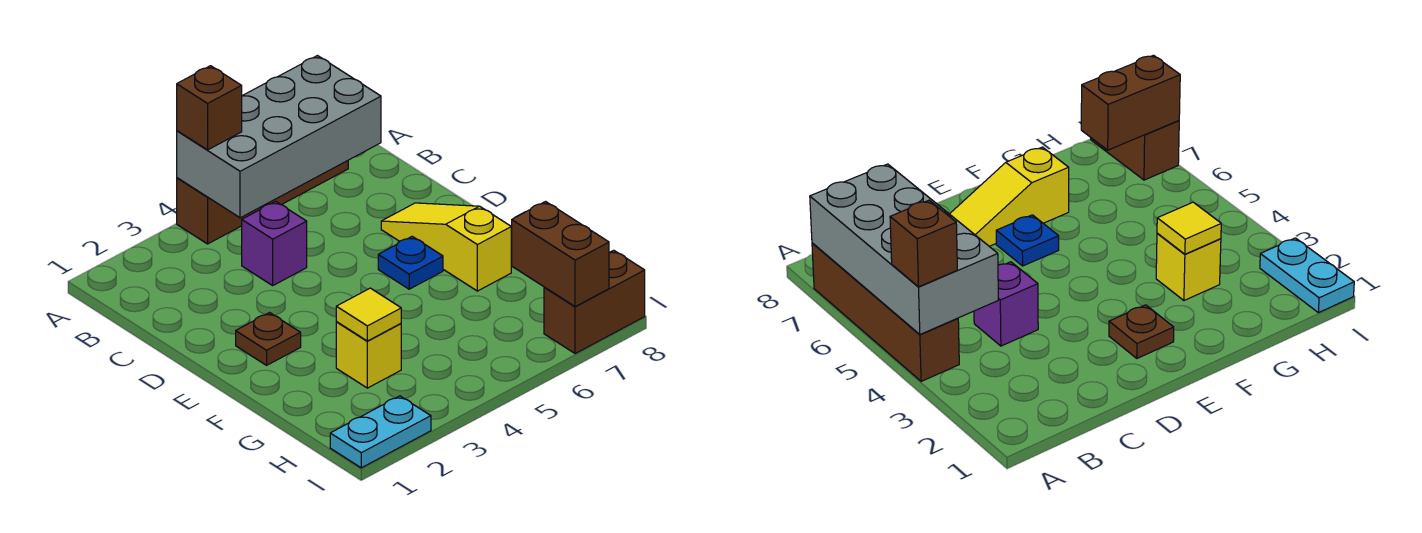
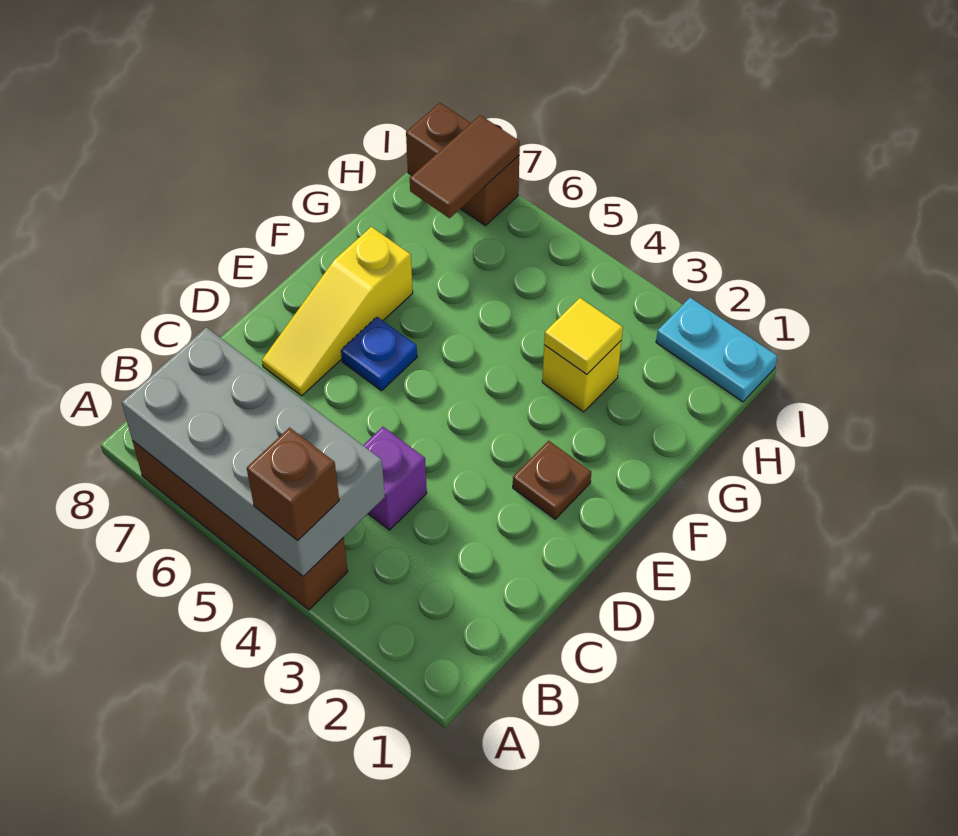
brown brick H7:I7 level 2 -> brown tile H7:I7 level 2

